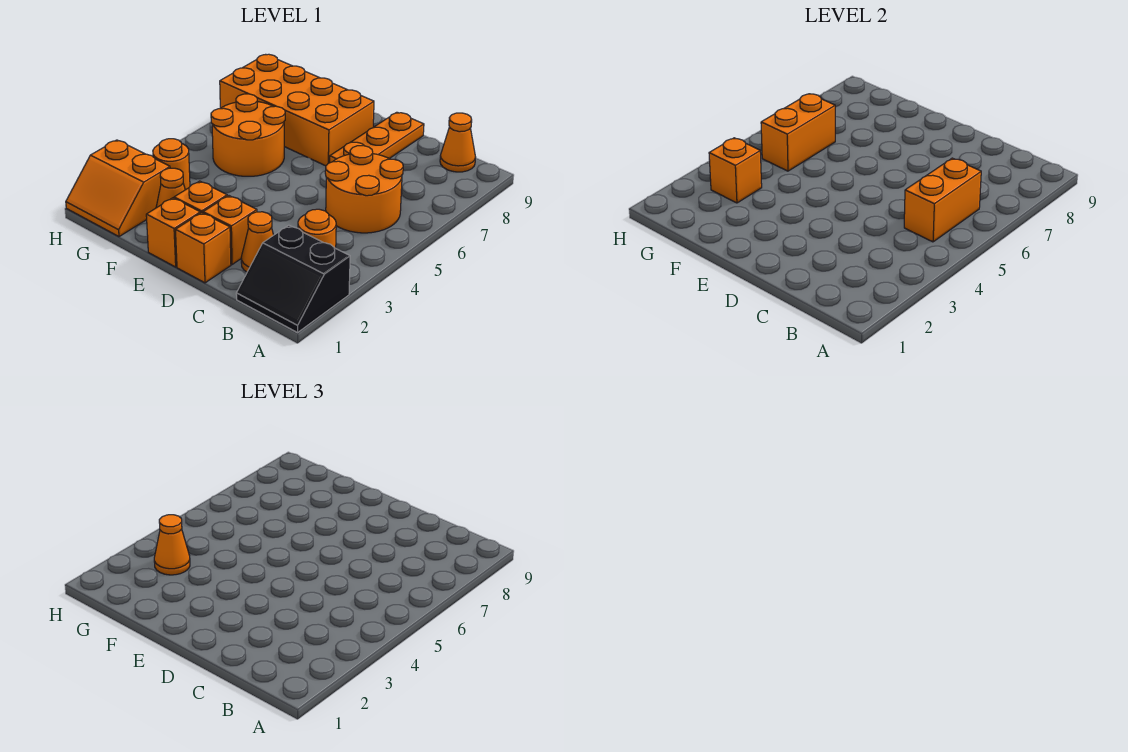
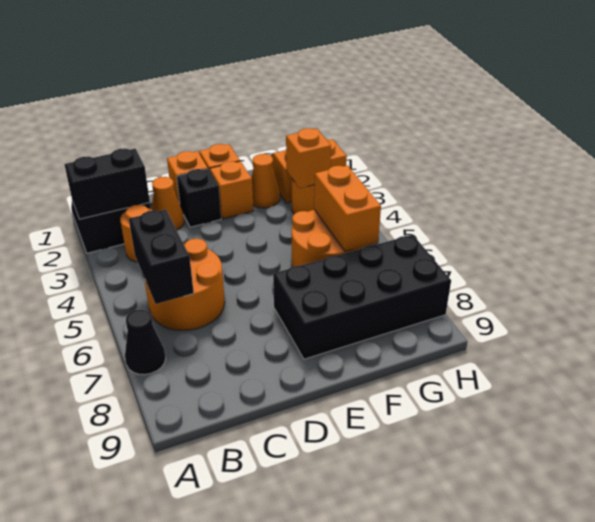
none -> black brick A2:B2 level 2
none -> black cone A7 level 1
orange brick B5:B6 level 2 -> black brick B5:B6 level 2
orange cone B9 level 1 -> none
orange brick D2 level 1 -> black brick D2 level 1
orange plate D7:D9 level 1 -> none
orange brick E7:H8 level 1 -> black brick E7:H8 level 1
orange cone G3 level 3 -> none

